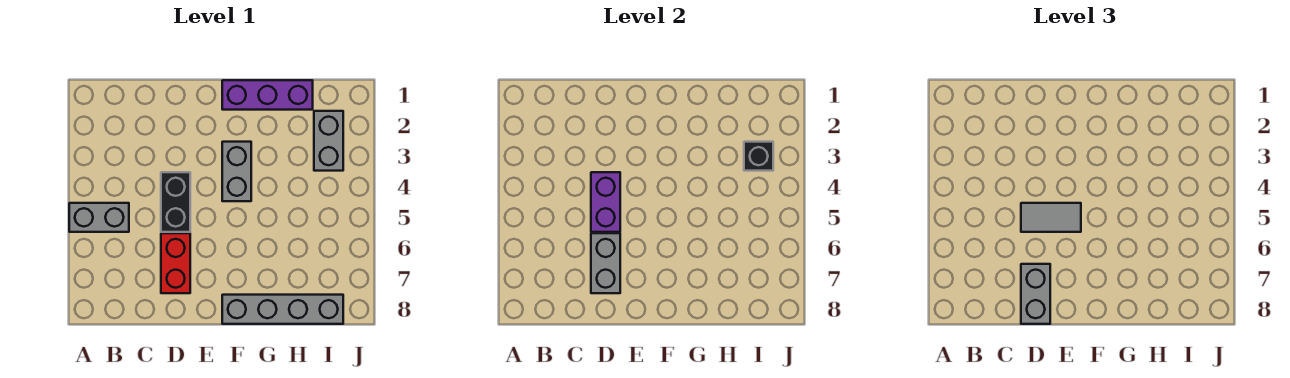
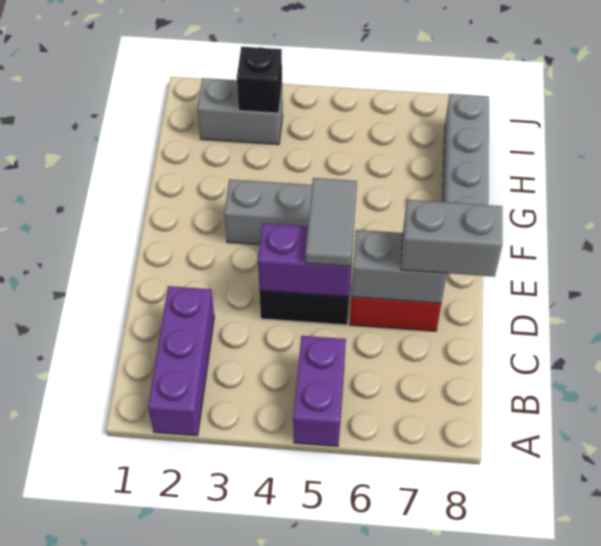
grey brick A5:B5 level 1 -> purple brick A5:B5 level 1
purple brick F1:H1 level 1 -> purple brick A2:C2 level 1

